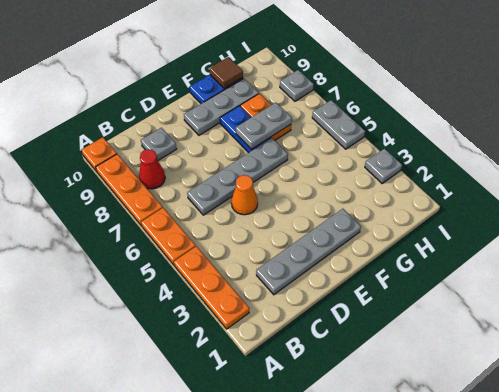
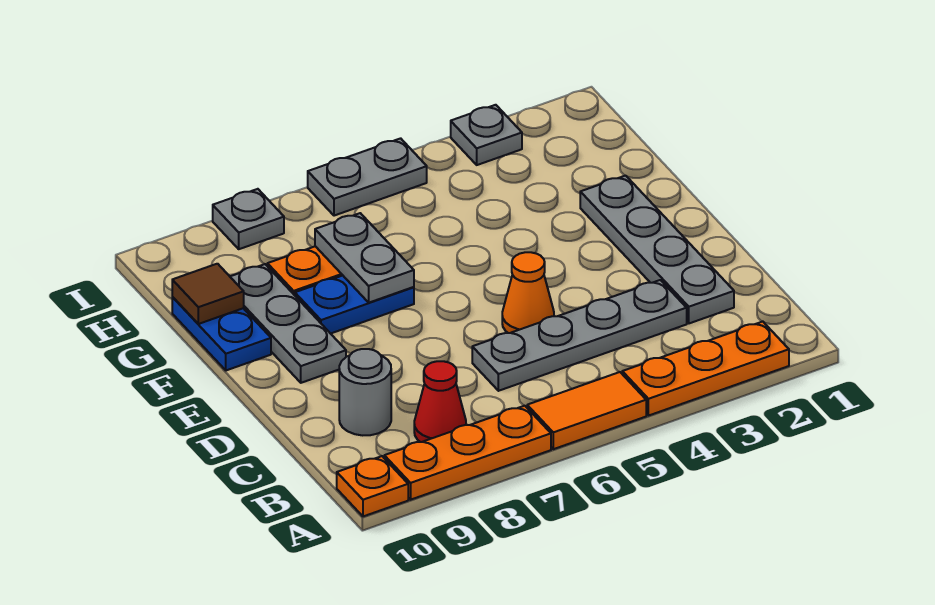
orange plate A5:A6 level 1 -> orange tile A5:A6 level 1
grey plate C6:F6 level 1 -> grey plate C3:C6 level 1
grey plate C9 level 1 -> grey round brick C9 level 1

